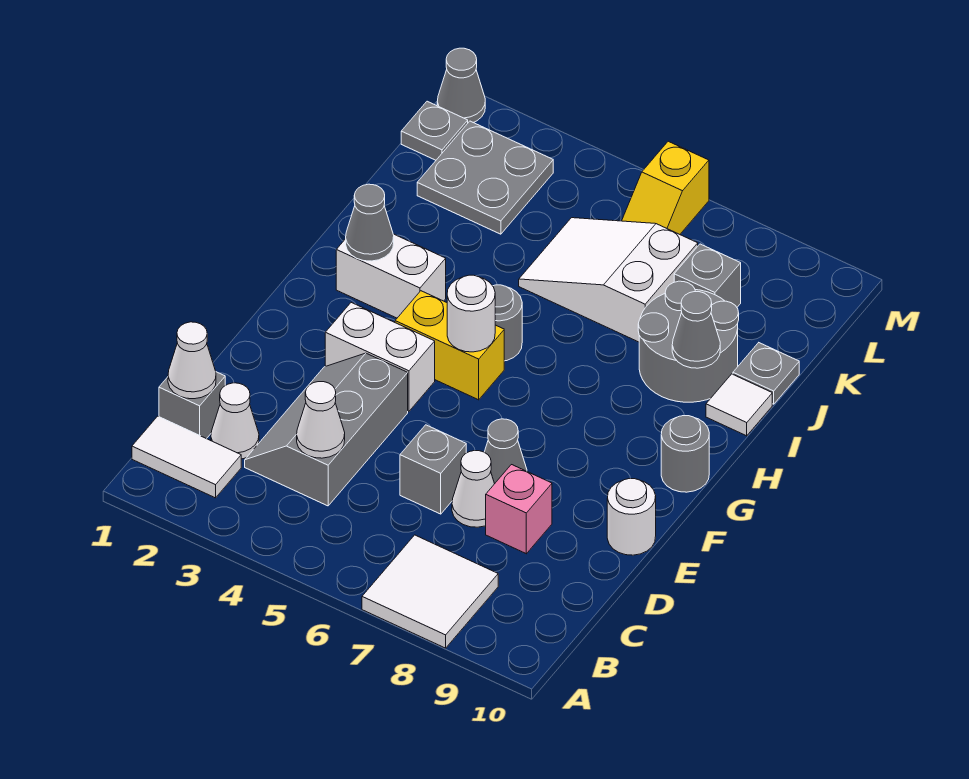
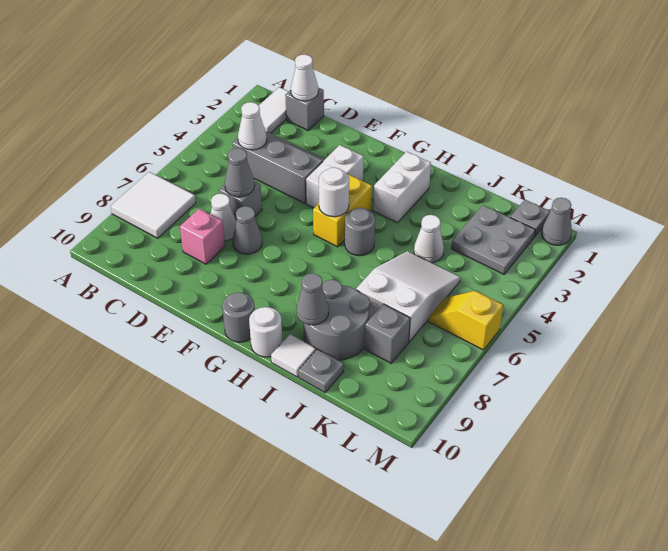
white cone C2 level 1 -> white cone J4 level 1
white round brick E10 level 1 -> white round brick H10 level 1
grey cone H2 level 2 -> grey cone D6 level 2

